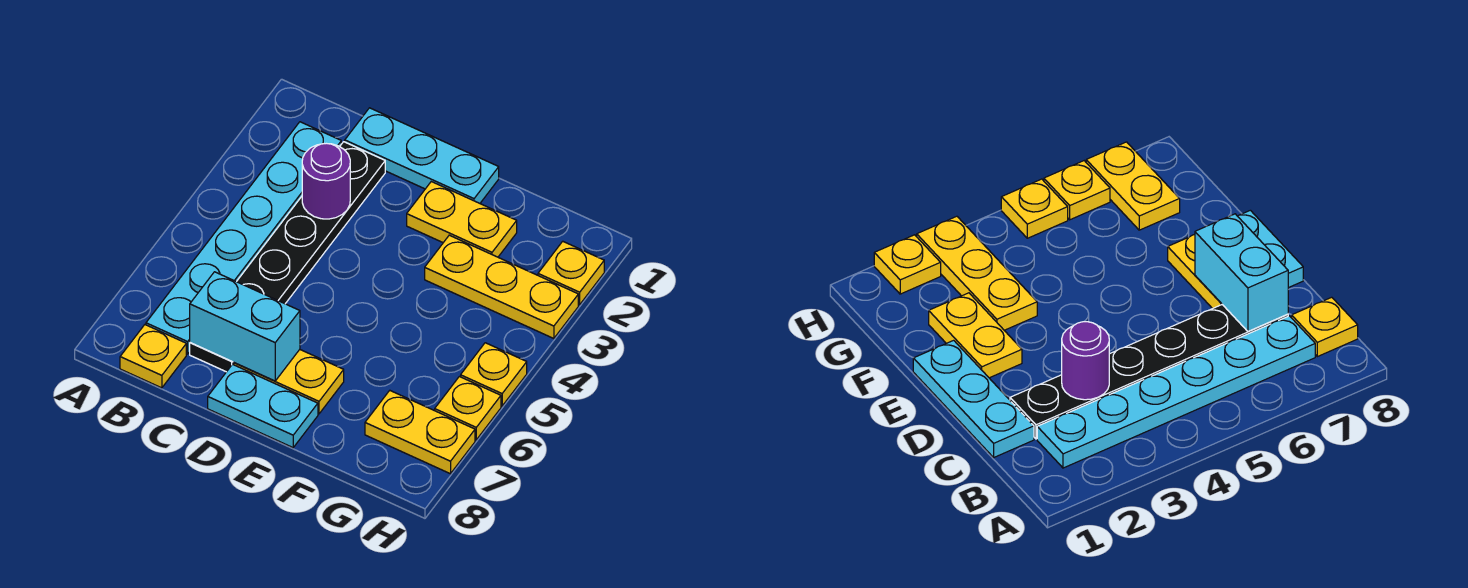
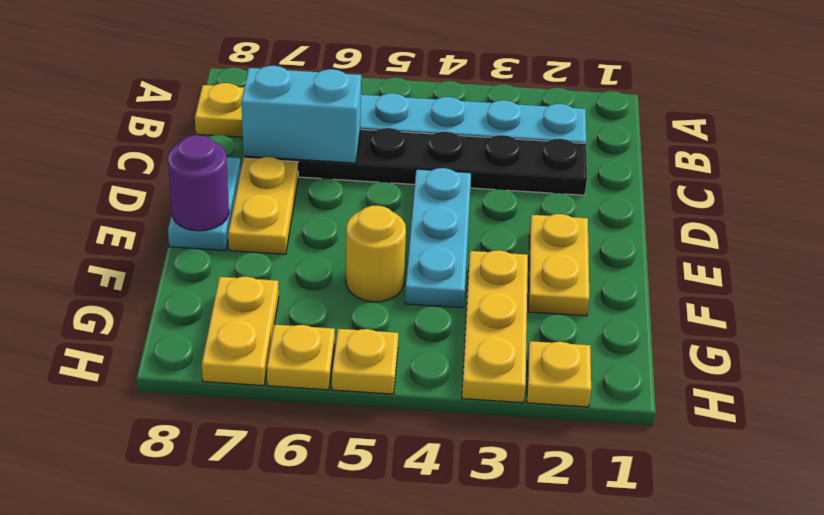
cyan plate C1:E1 level 1 -> cyan plate D4:F4 level 1
purple round brick C3 level 2 -> purple round brick E8 level 2
cyan brick C7:D7 level 2 -> cyan brick C6:C7 level 2
none -> yellow round brick F5 level 1

